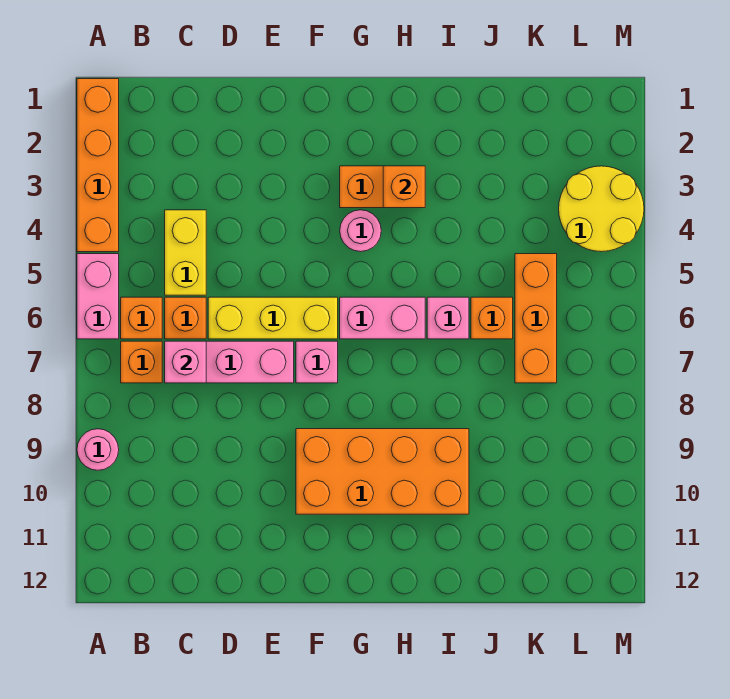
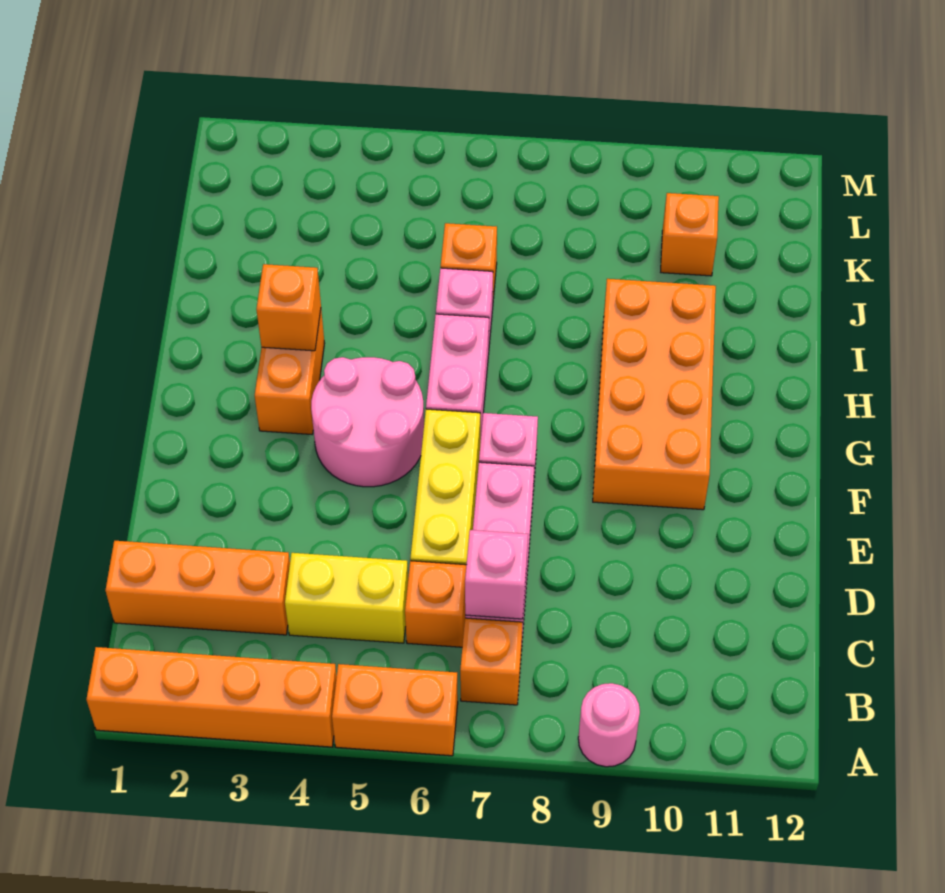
pink brick A5:A6 level 1 -> orange brick A5:A6 level 1
orange brick B6 level 1 -> orange brick K10 level 1
pink round brick G4 level 1 -> pink round brick F4:G5 level 1
orange brick K5:K7 level 1 -> orange brick C1:C3 level 1
yellow round brick L3:M4 level 1 -> none

